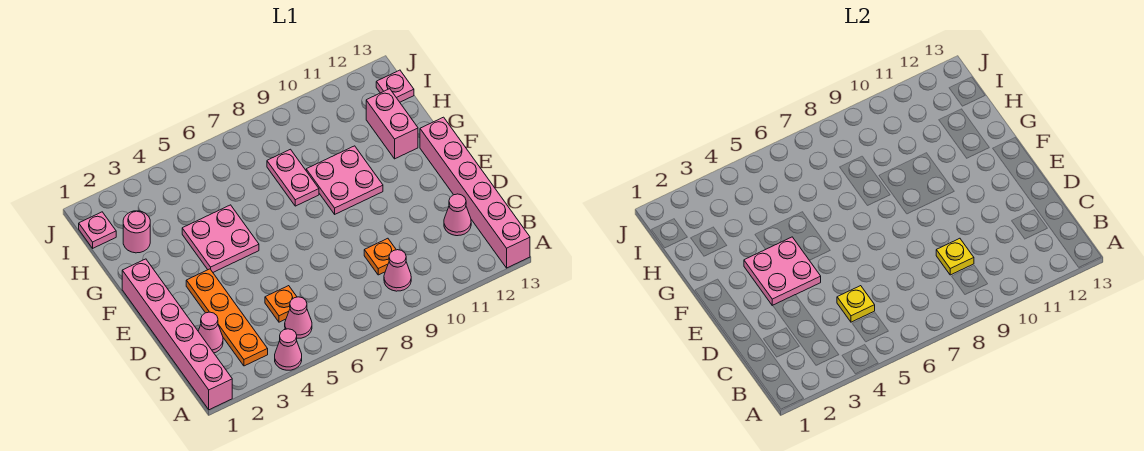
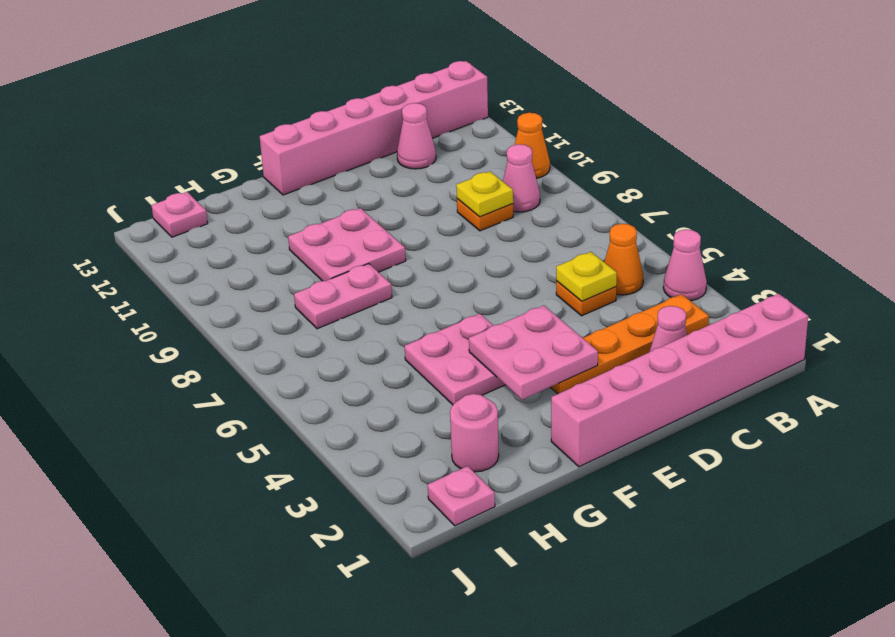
none -> orange cone A10 level 1
pink cone B5 level 1 -> orange cone B5 level 1
pink brick G12:H12 level 1 -> none

